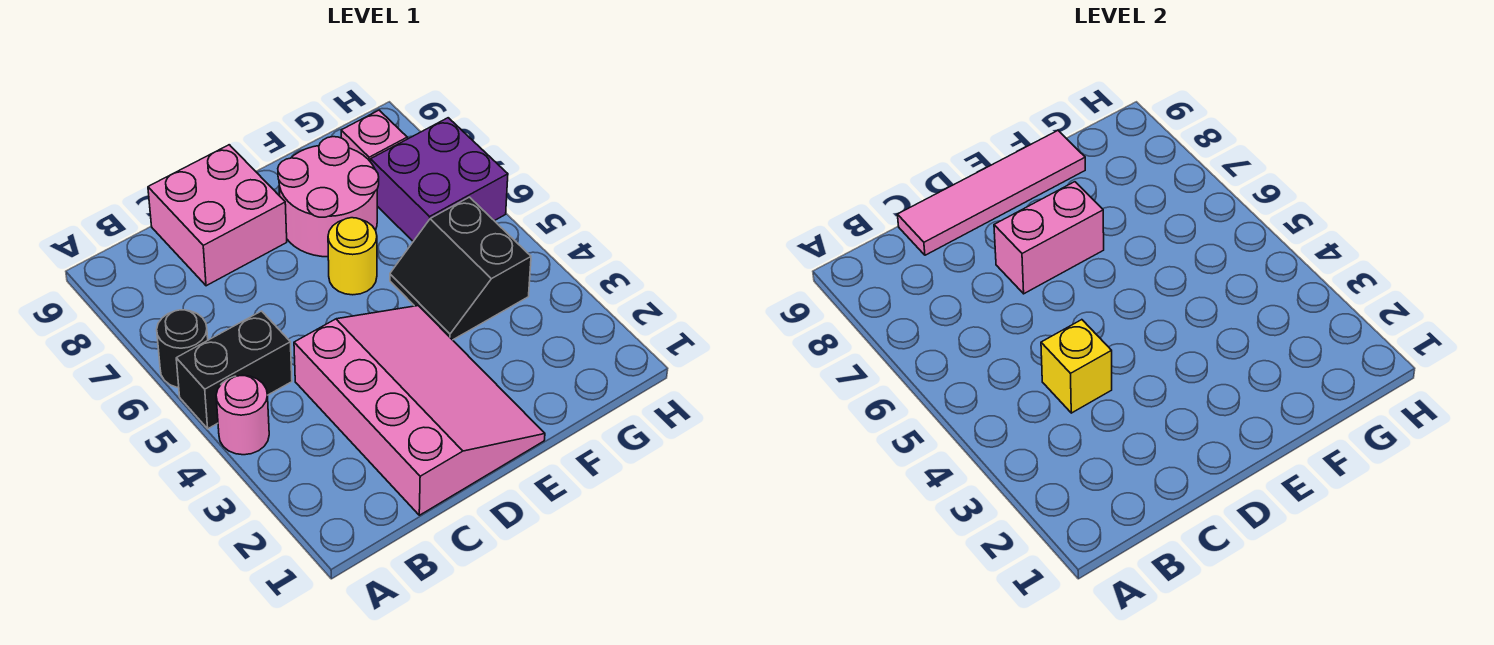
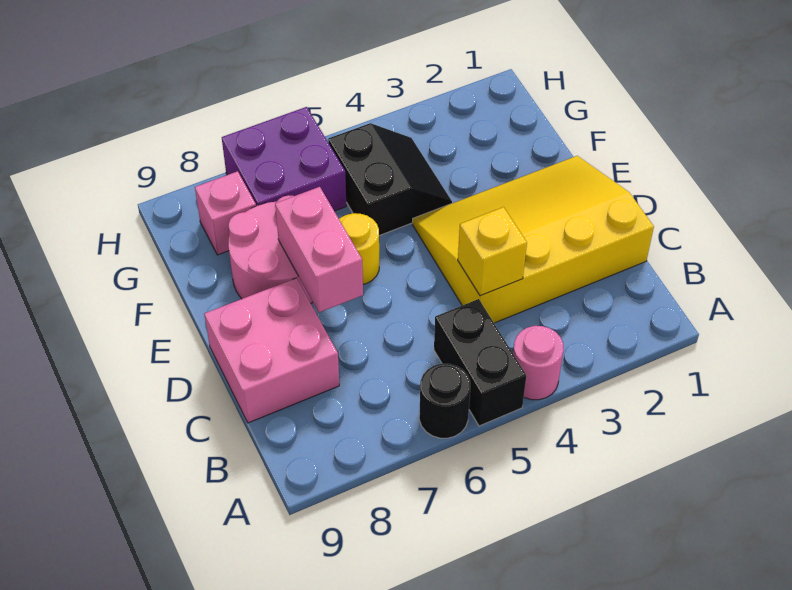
pink slope C1:E4 level 1 top C -> yellow slope C1:E4 level 1 top C
pink tile C9:F9 level 2 -> none
black slope F4:G5 level 1 top G -> black slope F4:G5 level 1 top 5

